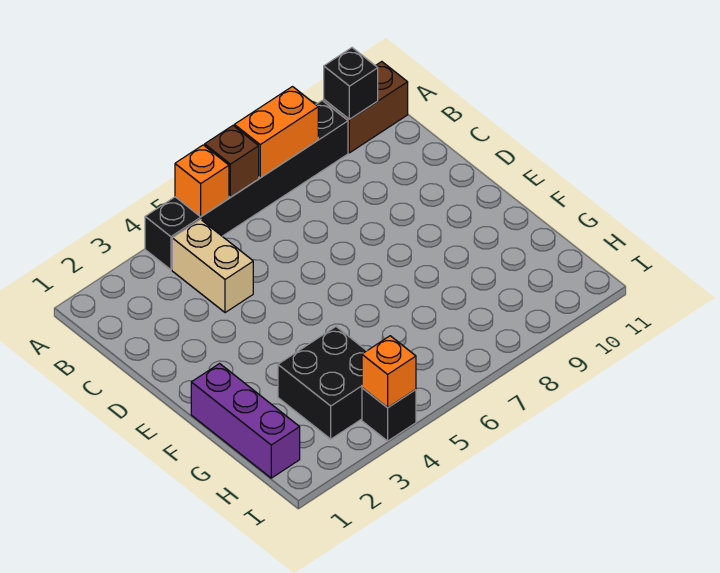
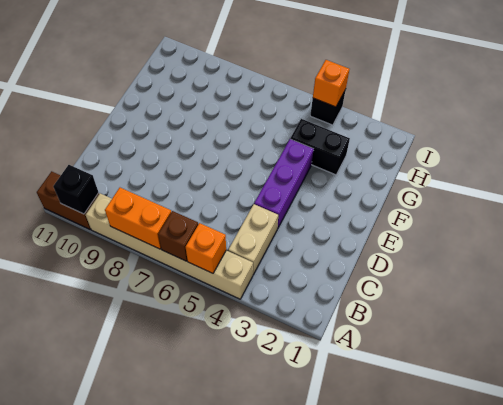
black brick A4:A9 level 1 -> tan brick A4:A9 level 1
purple brick F1:H1 level 1 -> purple brick D4:F4 level 1
black brick G3:H4 level 1 -> black brick G3:G4 level 1

